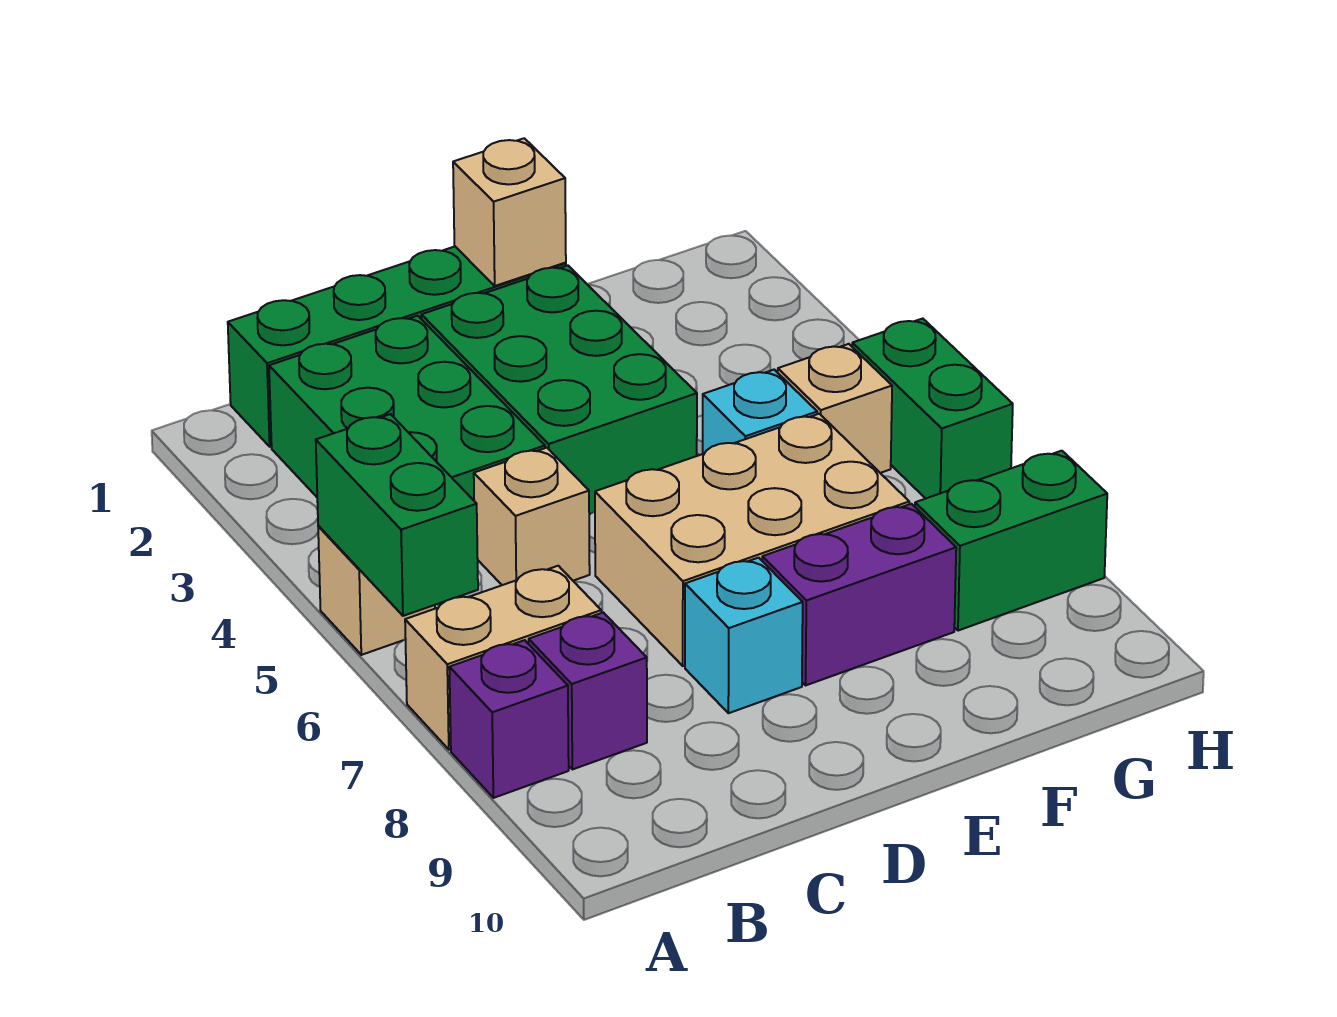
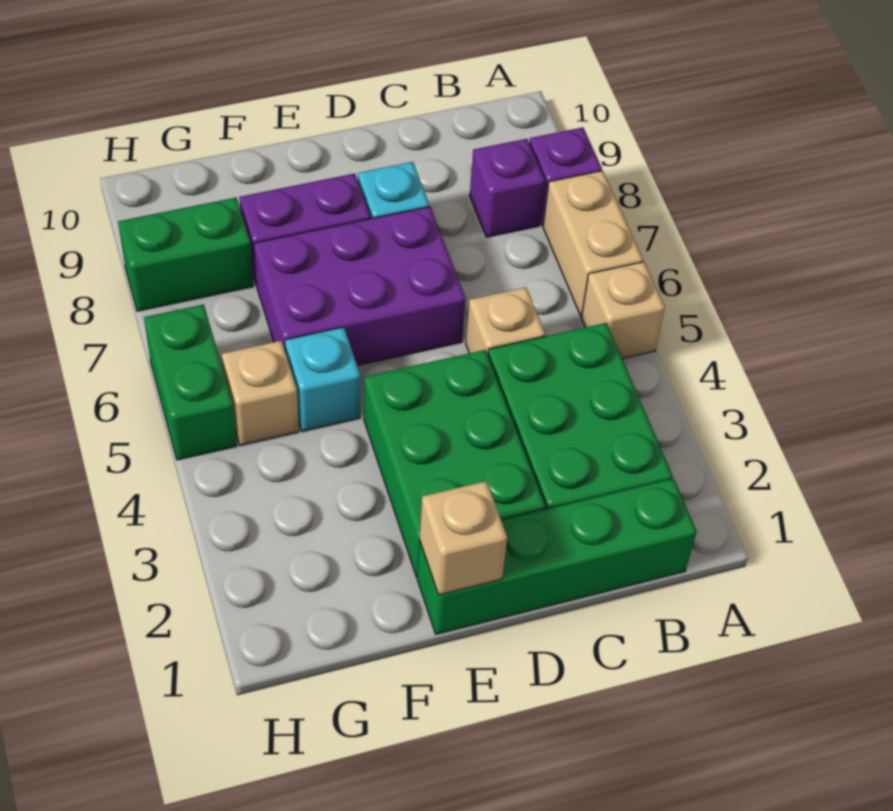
green brick A5:A6 level 2 -> none
tan brick A7:B7 level 1 -> tan brick A6:A7 level 1
tan brick D6:F7 level 1 -> purple brick D6:F7 level 1

